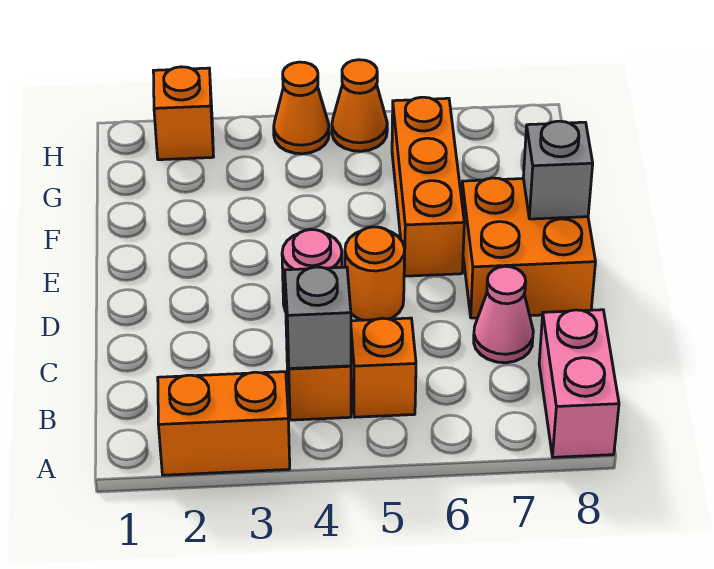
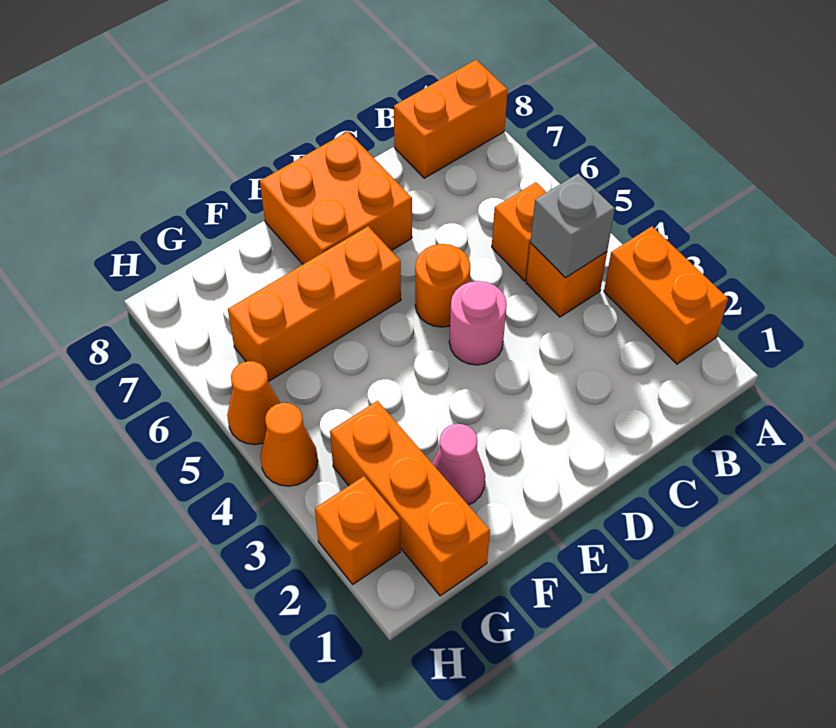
pink brick A8:B8 level 1 -> orange brick A8:B8 level 1
pink cone C7 level 1 -> pink cone F2 level 1
grey brick E8 level 2 -> none
none -> orange brick G1:G3 level 1

